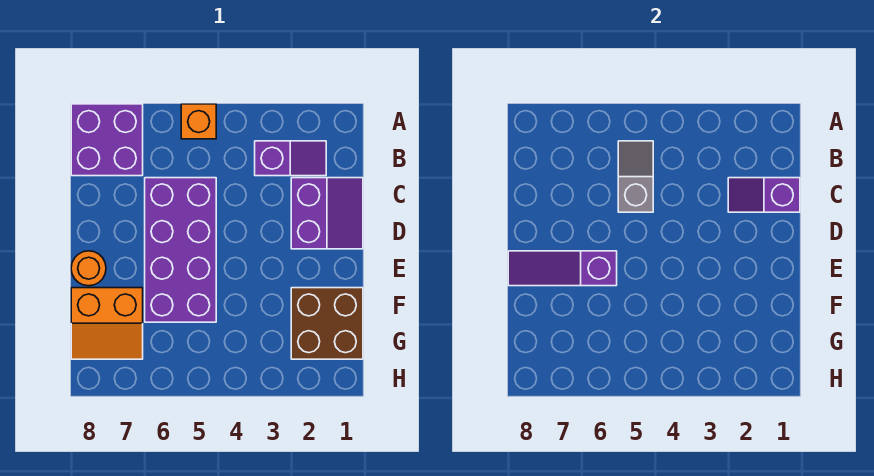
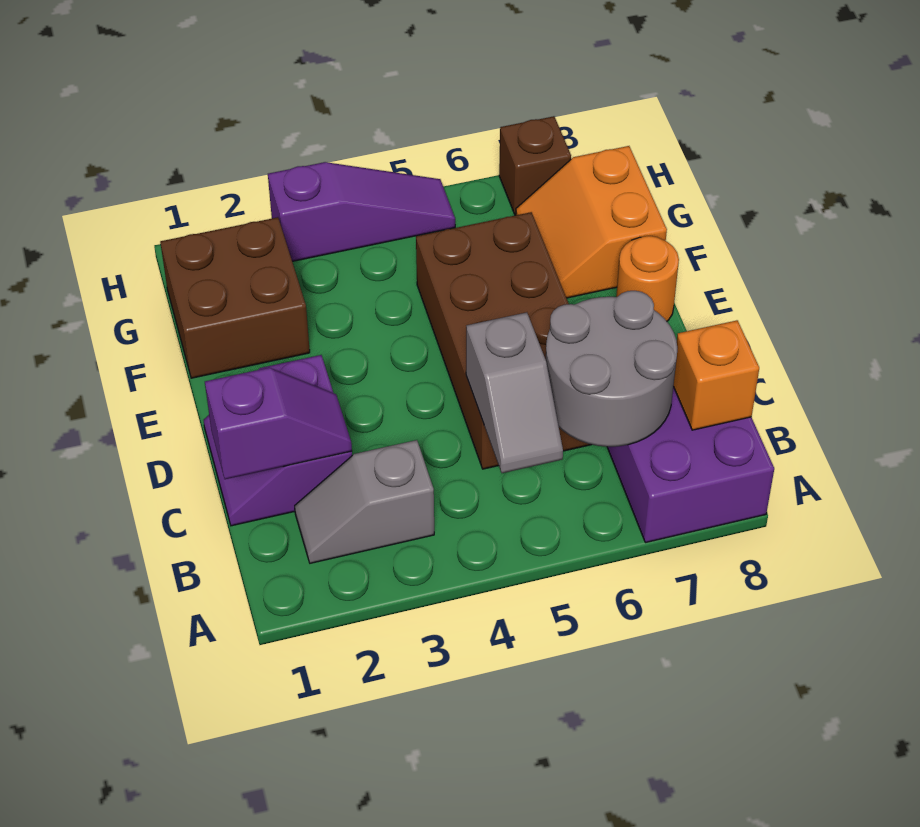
orange brick A5 level 1 -> orange brick B8 level 2
purple slope B2:B3 level 1 top 3 -> grey slope B2:B3 level 1 top 3
none -> grey round brick B6:C7 level 2
purple brick C5:F6 level 1 -> brown brick C5:F6 level 1
purple slope E6:E8 level 2 top 6 -> purple slope H3:H5 level 1 top 3
orange slope F7:G8 level 1 top F -> orange slope F7:G8 level 1 top 8
none -> brown brick H7 level 1

